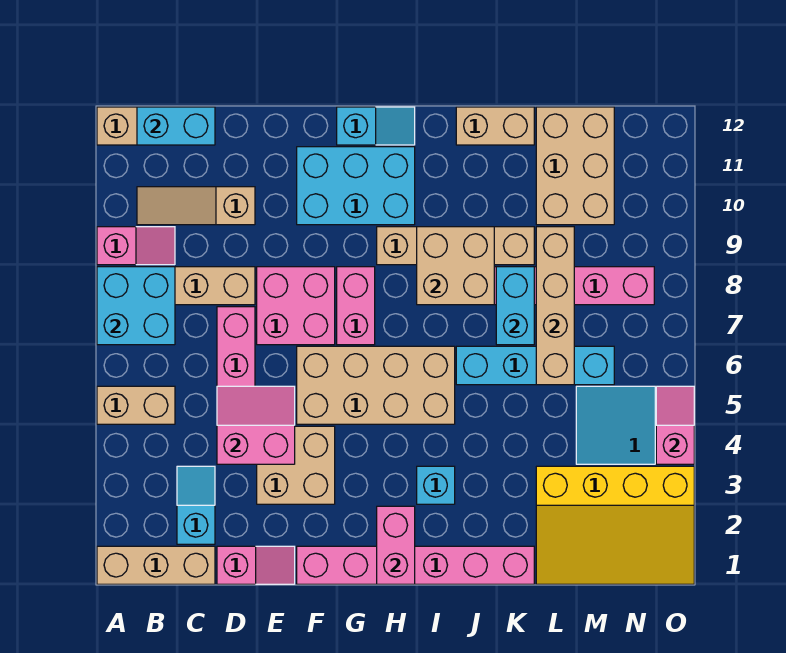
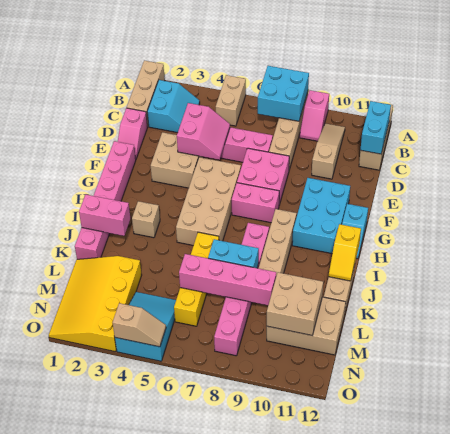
cyan slope C2:C3 level 1 top 2 -> cyan slope B2:C3 level 1 top 2
pink brick H1:H2 level 2 -> pink brick J1:J2 level 2
cyan brick I3 level 1 -> tan brick I3 level 1
tan brick I8:J9 level 2 -> tan brick L10:M11 level 2
none -> yellow slope I12:J12 level 2 top I
cyan brick J6:M6 level 1 -> yellow brick J6:M6 level 1
tan brick L6:L9 level 2 -> pink brick L6:L9 level 2
pink slope O4:O5 level 2 top 4 -> tan slope O4:O5 level 2 top 4

